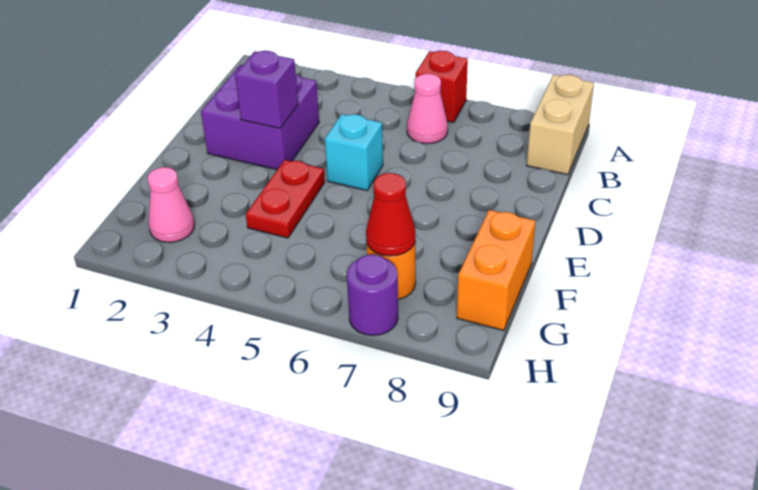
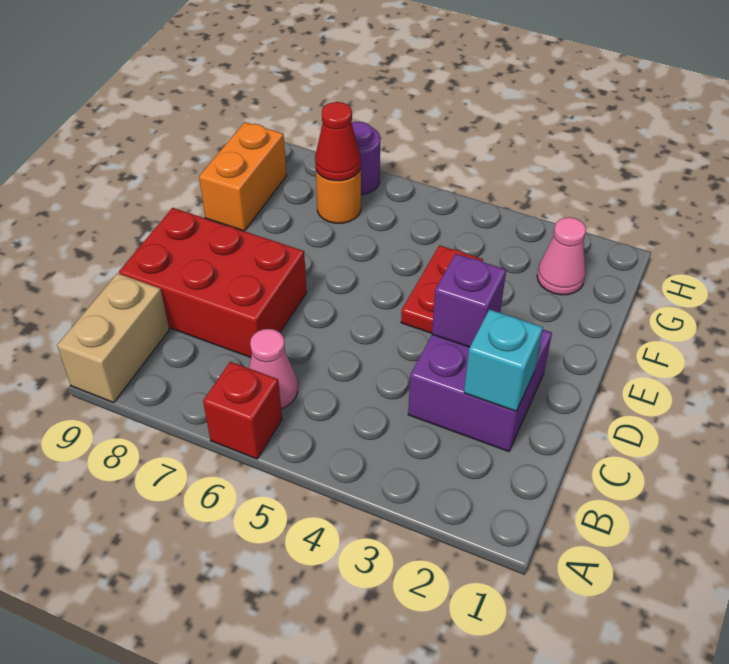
none -> red brick C7:D9 level 1
cyan brick D5 level 1 -> cyan brick C2 level 2

